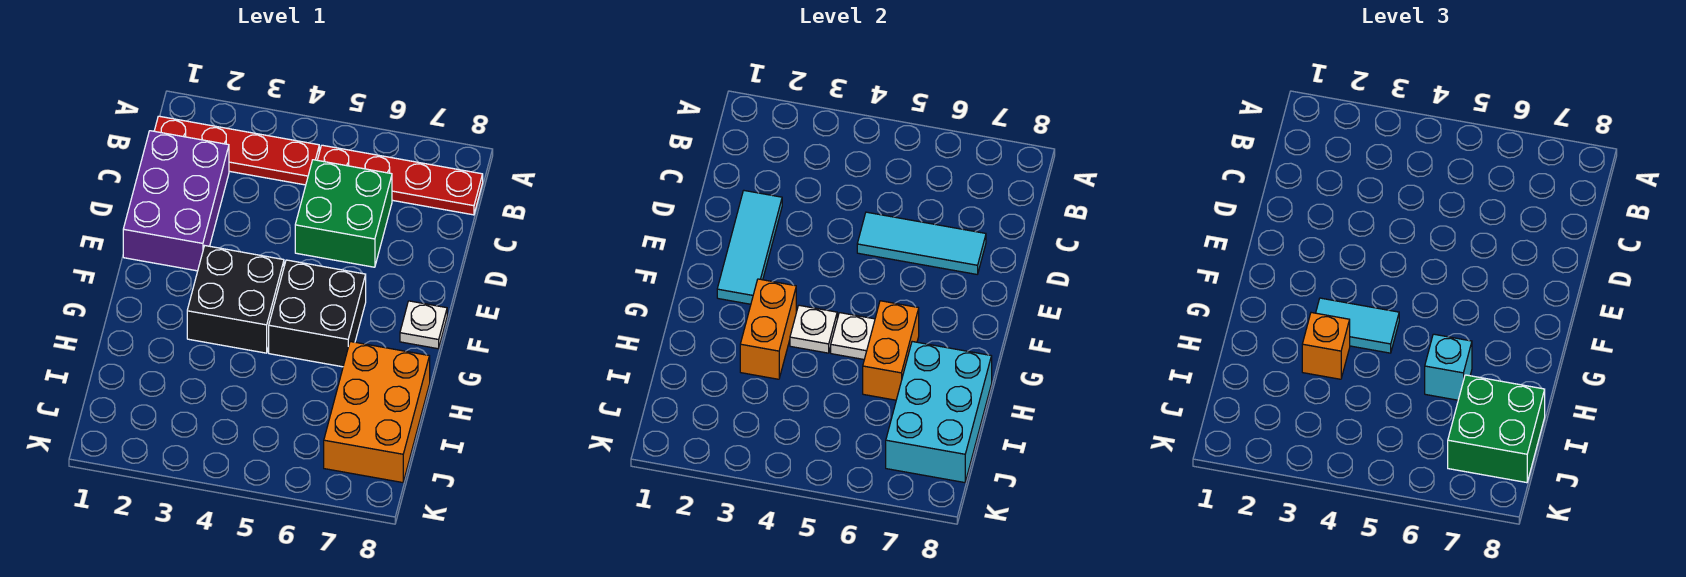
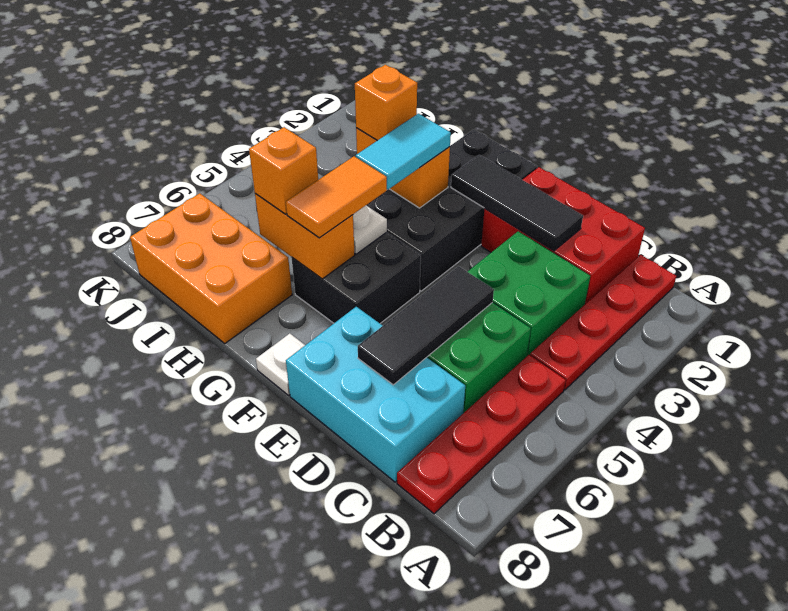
purple brick C1:E2 level 1 -> red brick C1:E2 level 1
cyan tile D2:F2 level 2 -> black tile D2:F2 level 2
cyan tile D5:D7 level 2 -> black tile D5:D7 level 2
black brick F3:G4 level 1 -> black brick F1:G4 level 1
white plate G4 level 2 -> none
none -> orange tile G5:G6 level 3
cyan brick H6 level 3 -> orange brick H6 level 3
cyan brick H7:J8 level 2 -> cyan brick C7:E8 level 1
green brick I7:J8 level 3 -> green brick C3:D4 level 1

